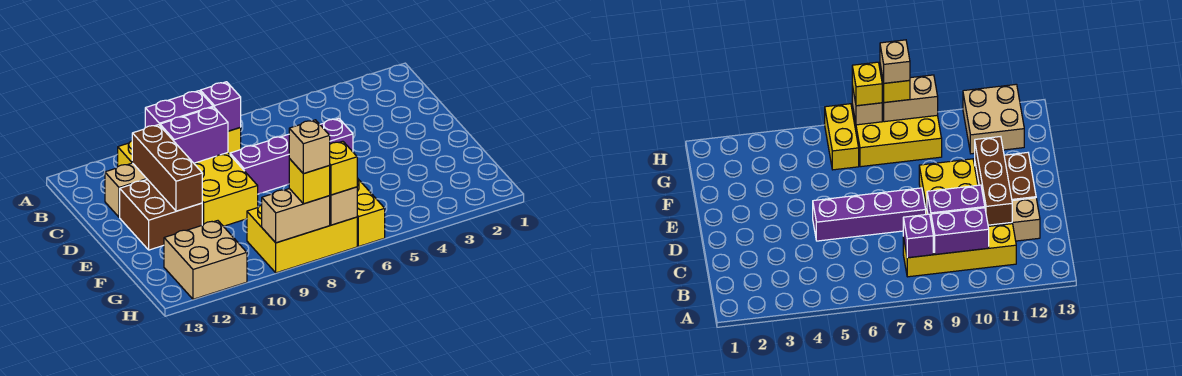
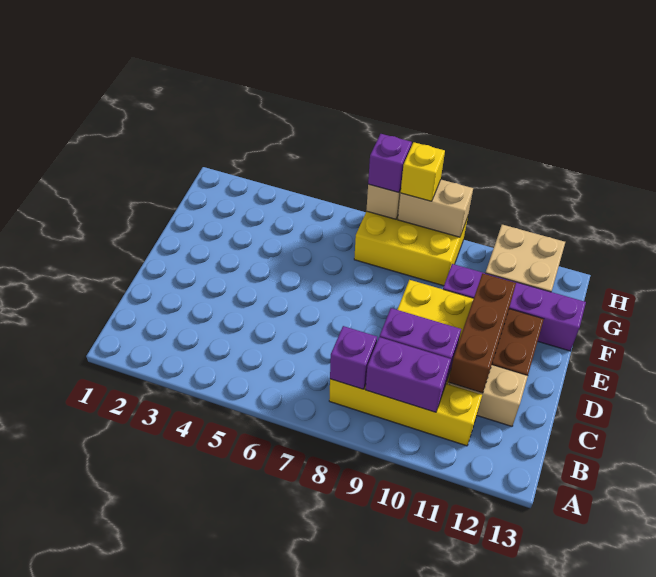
purple brick D5:D8 level 1 -> purple brick F10:F13 level 1
yellow brick G6:H6 level 1 -> none
yellow brick H7 level 3 -> purple brick H7 level 3
tan brick H8 level 4 -> none

